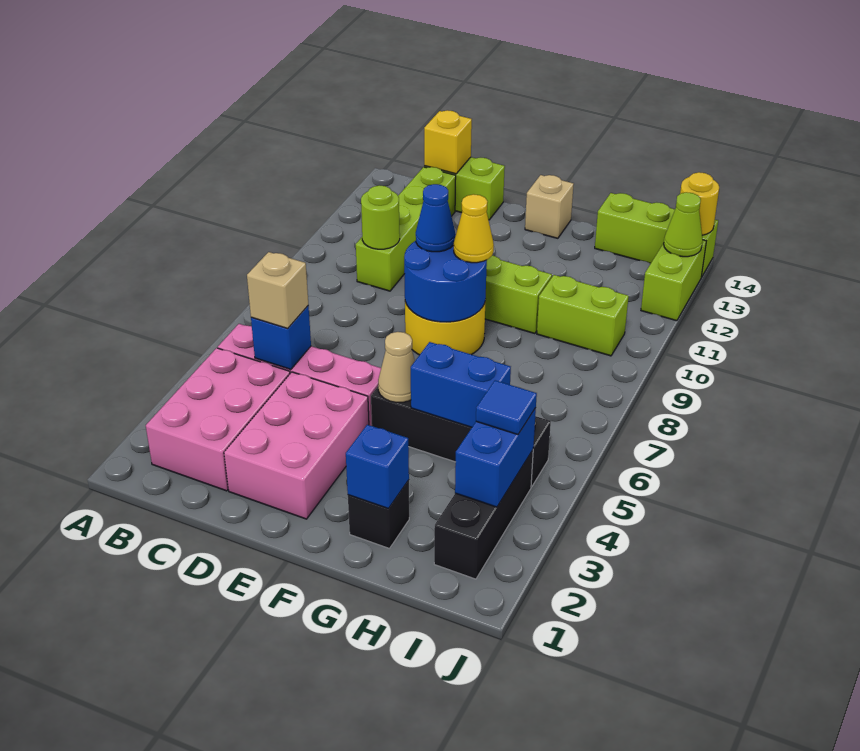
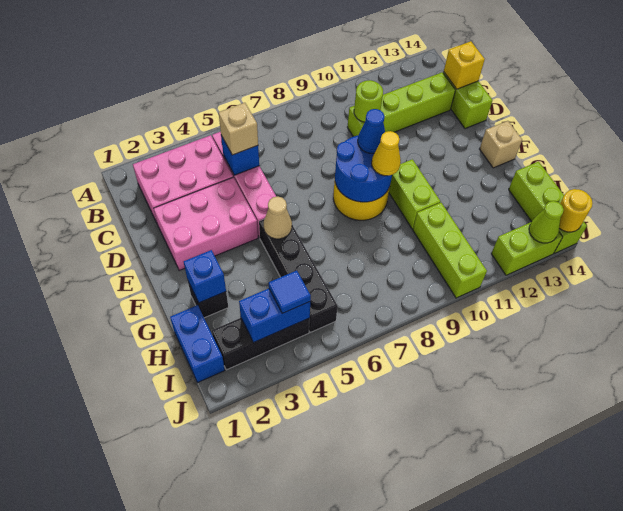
blue brick G5:H5 level 2 -> blue brick H1:I1 level 1
lime brick H10:I10 level 1 -> lime brick H10:J10 level 1

